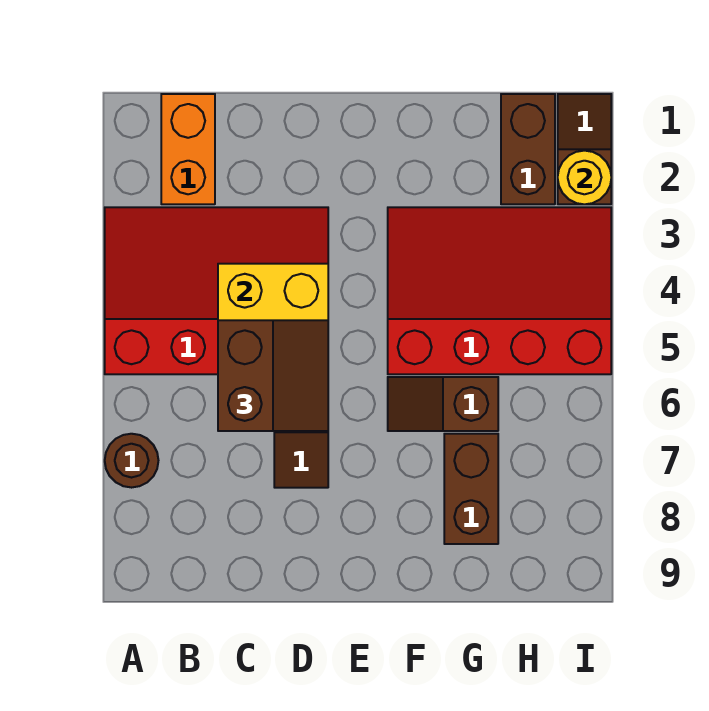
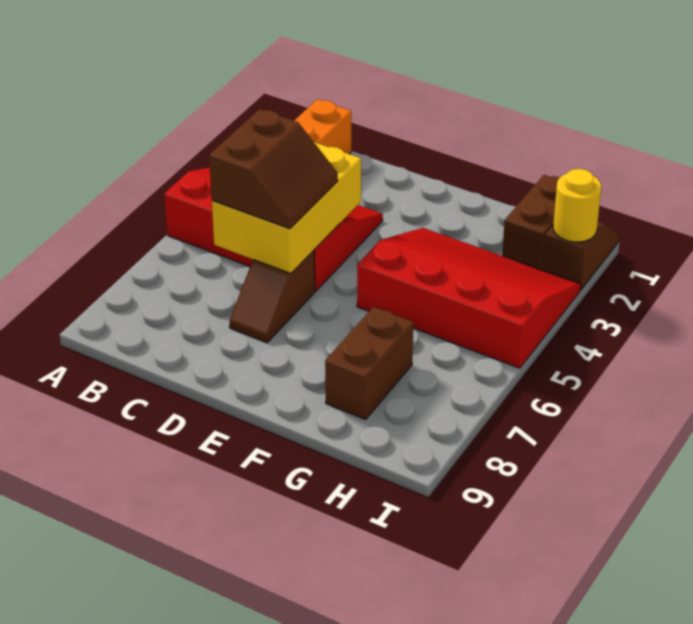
brown round brick A7 level 1 -> none
brown slope F6:G6 level 1 top G -> none

